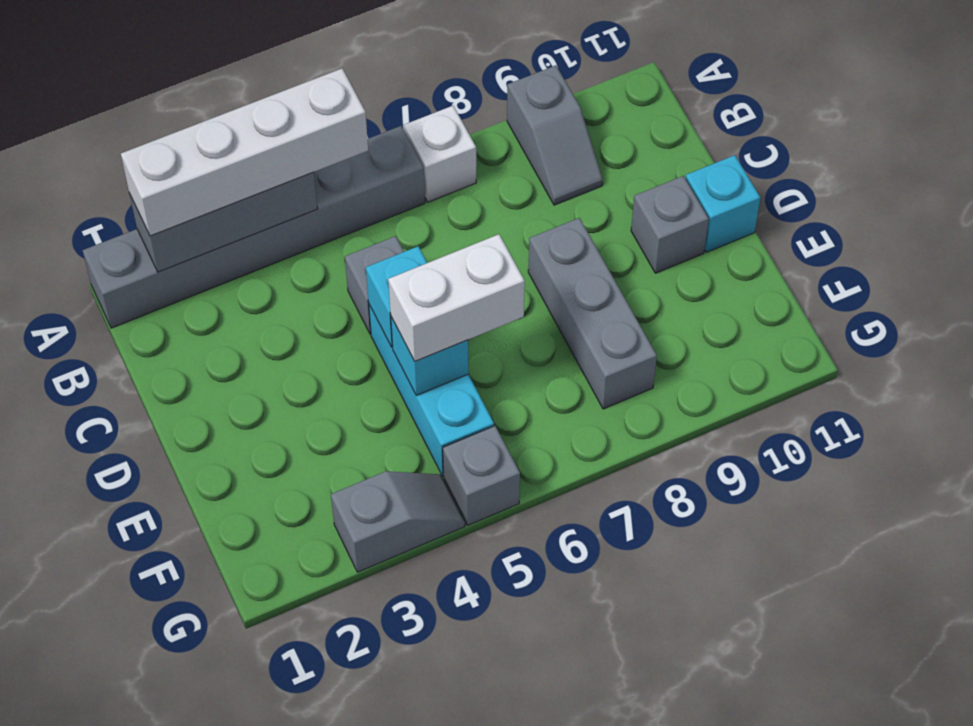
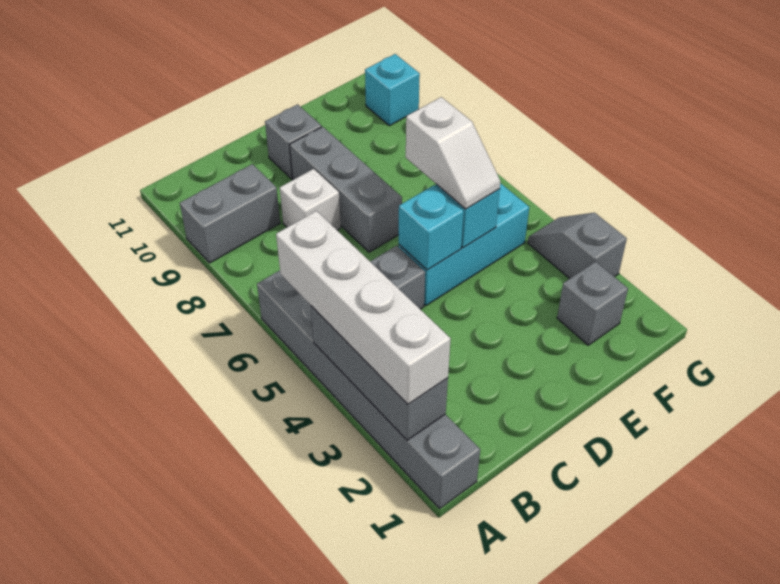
white brick A7 level 1 -> white brick C8 level 1
grey slope A9:B9 level 1 top A -> grey brick A9:B9 level 1
grey brick D8:F8 level 1 -> grey brick D7:D9 level 1
cyan brick D11 level 1 -> cyan brick G10 level 1
white brick E5:E6 level 3 -> white slope E5:E6 level 3 top 6
grey brick G5 level 1 -> grey brick F2 level 1

